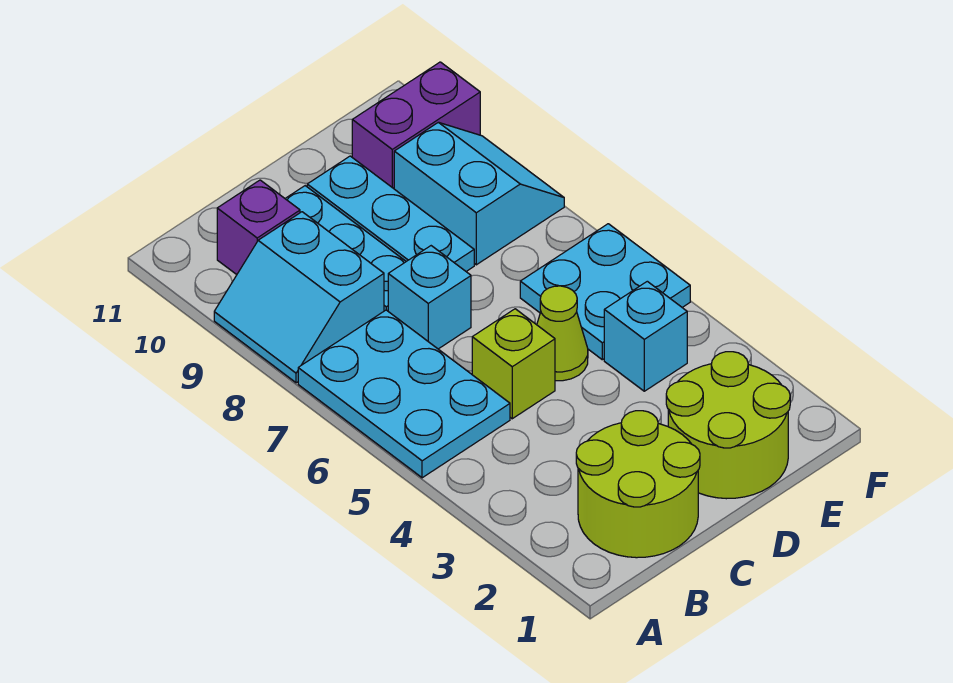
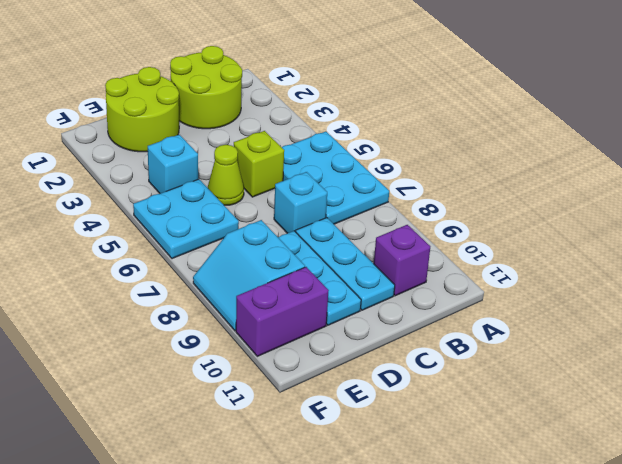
cyan slope A8:B9 level 1 top B -> none

